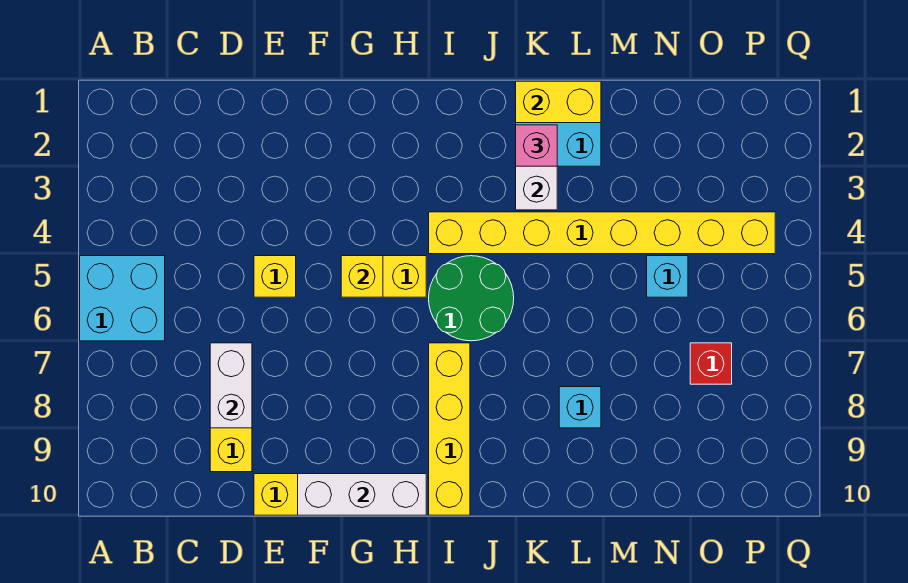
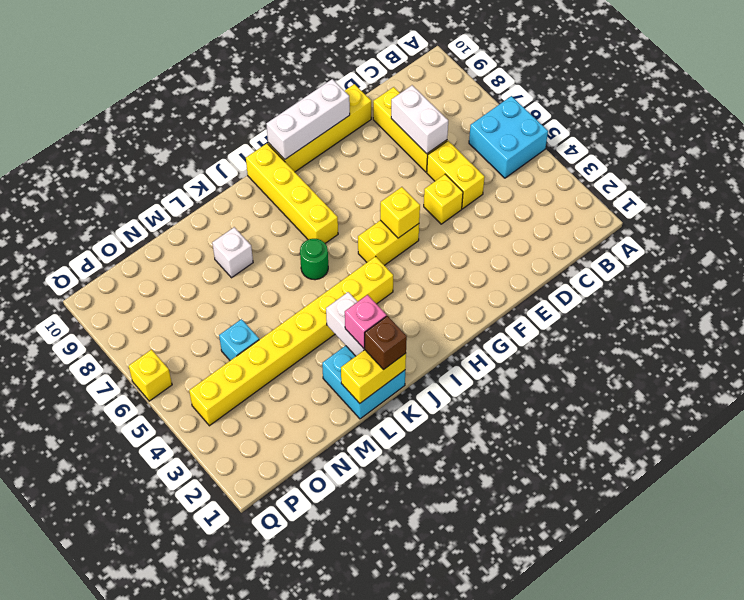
none -> yellow brick D5:D6 level 1
green round brick I5:J6 level 1 -> green round brick J6 level 1
none -> brown brick K1 level 3
cyan brick L8 level 1 -> white brick L8 level 1
red brick O7 level 1 -> none
none -> yellow brick Q6 level 1

